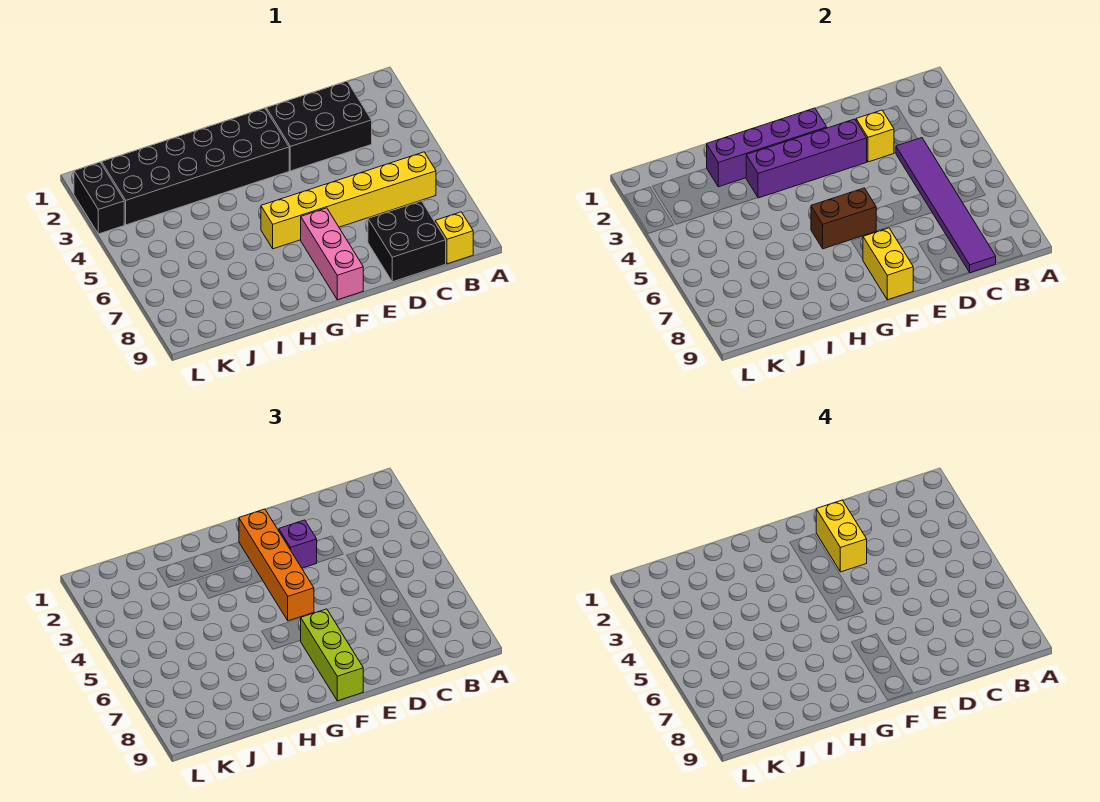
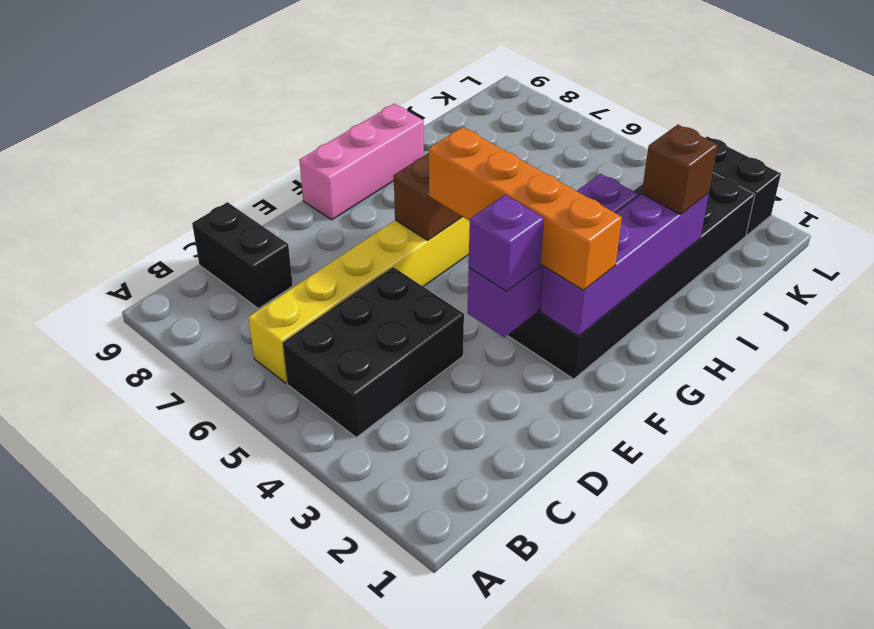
yellow brick B9 level 1 -> none
black brick C2:E3 level 1 -> black brick B4:D5 level 1
purple tile C4:C9 level 2 -> none
black brick C8:D9 level 1 -> black brick C8:C9 level 1
yellow brick D3 level 2 -> none
yellow brick E2:E3 level 4 -> none
pink brick F7:F9 level 1 -> pink brick F9:H9 level 1
lime brick F7:F9 level 3 -> none
yellow brick F8:F9 level 2 -> none
none -> brown brick I2 level 3

